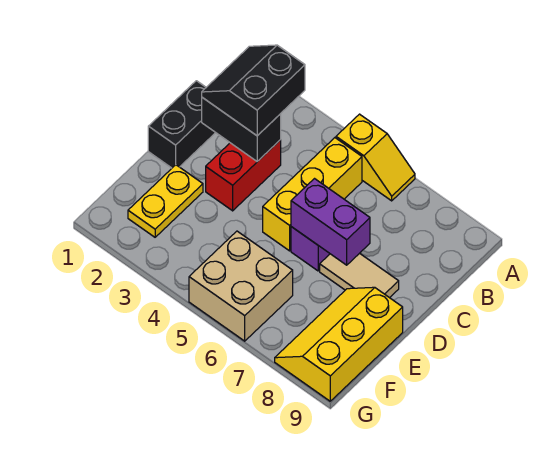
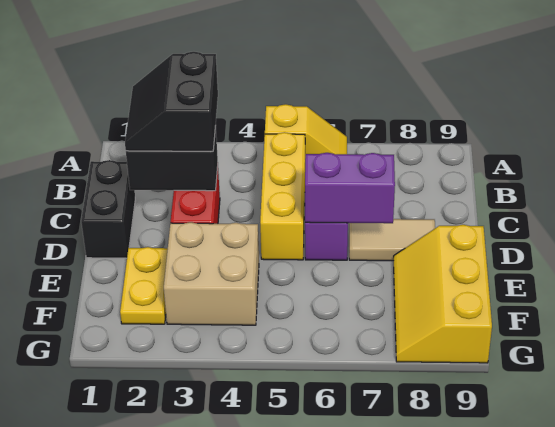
tan brick F5:G6 level 1 -> tan brick E3:F4 level 1

